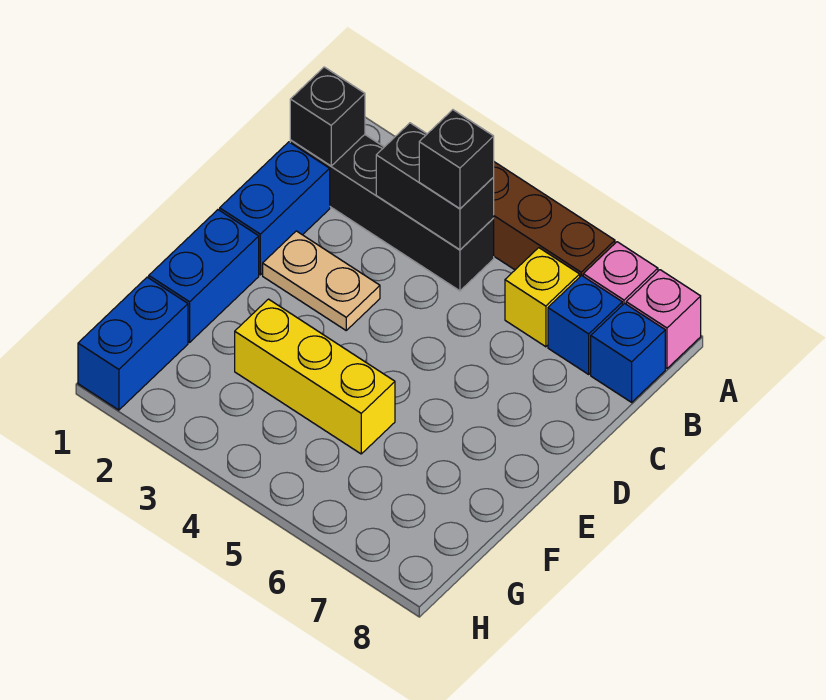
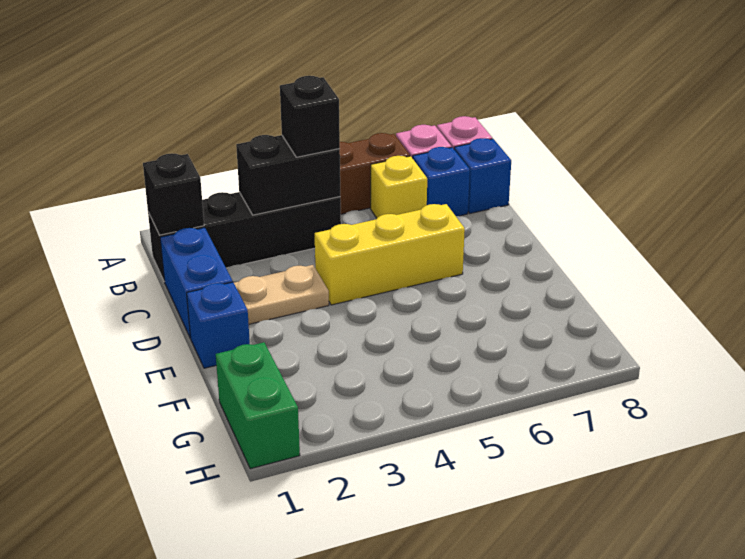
blue brick E1:F1 level 1 -> blue brick E1 level 1
yellow brick F3:F5 level 1 -> yellow brick D4:D6 level 1
blue brick G1:H1 level 1 -> green brick G1:H1 level 1

